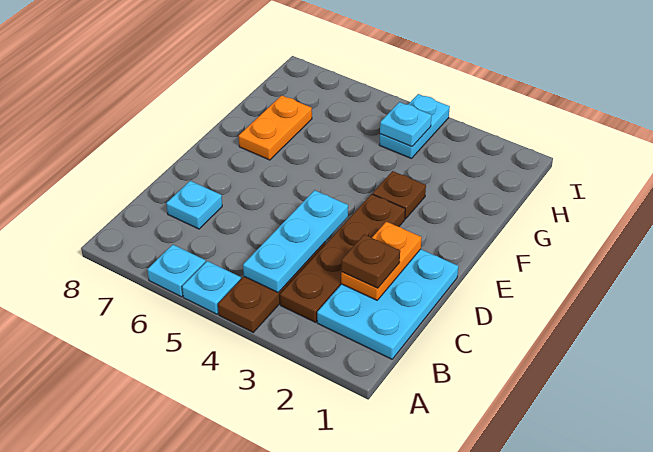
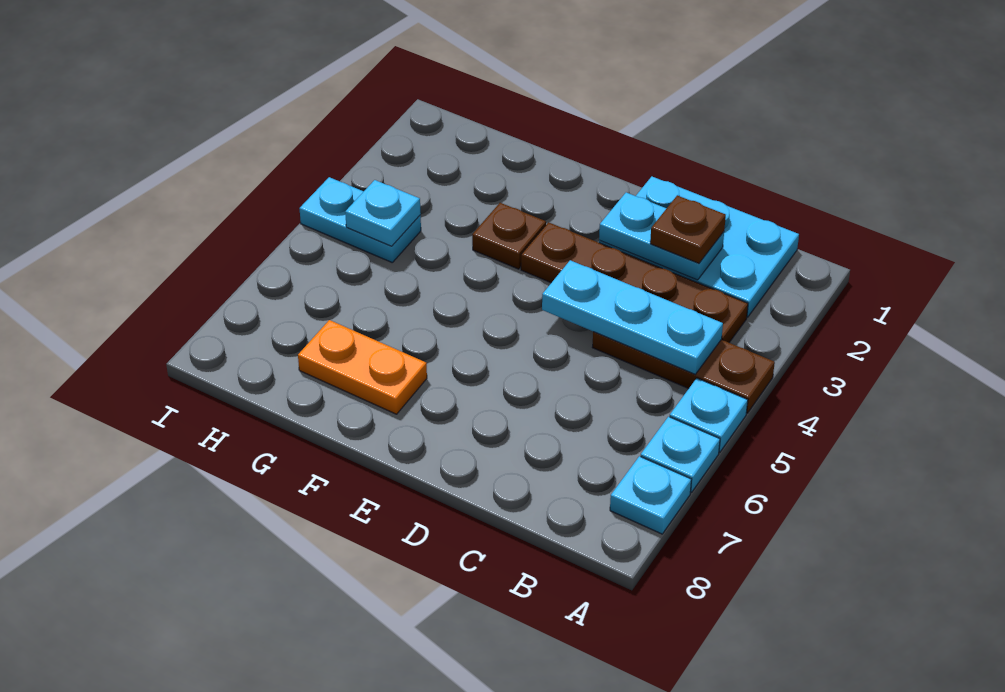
orange plate C2:D2 level 2 -> cyan plate C2:D2 level 2
cyan plate C7 level 1 -> cyan plate A7 level 1

